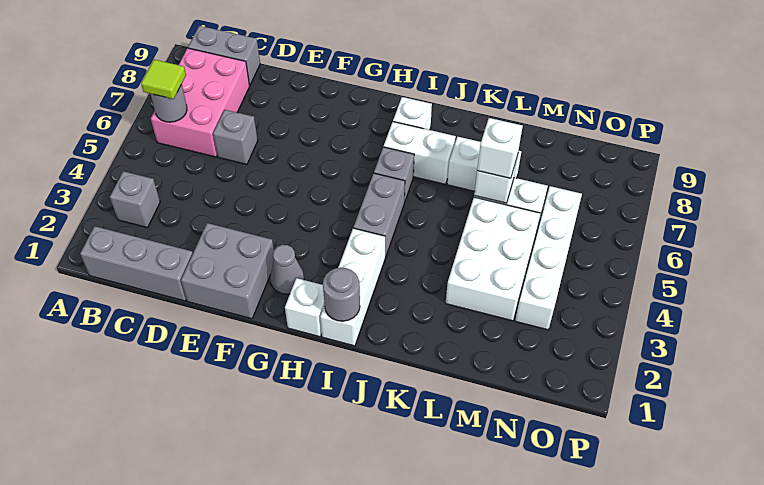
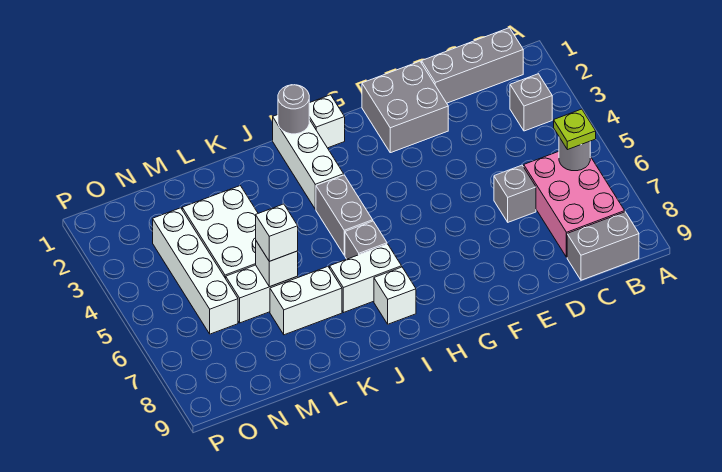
lime tile B6 level 3 -> lime plate B6 level 3
grey cone G2 level 1 -> none

